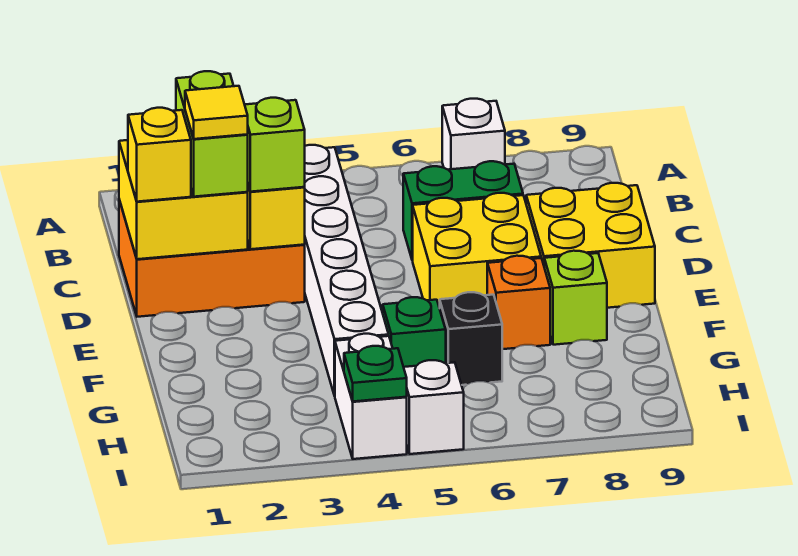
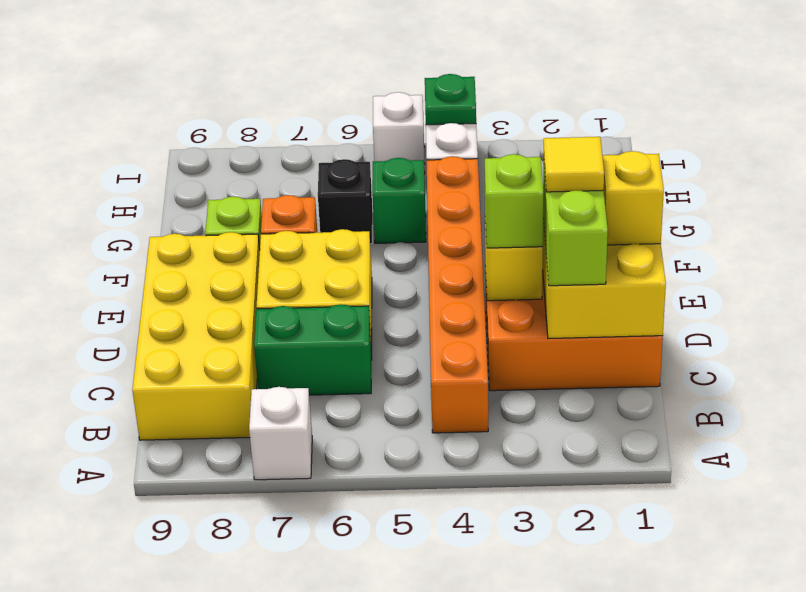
white brick B4:G4 level 1 -> orange brick B4:G4 level 1
yellow brick D8:E9 level 1 -> yellow brick B8:E9 level 1

